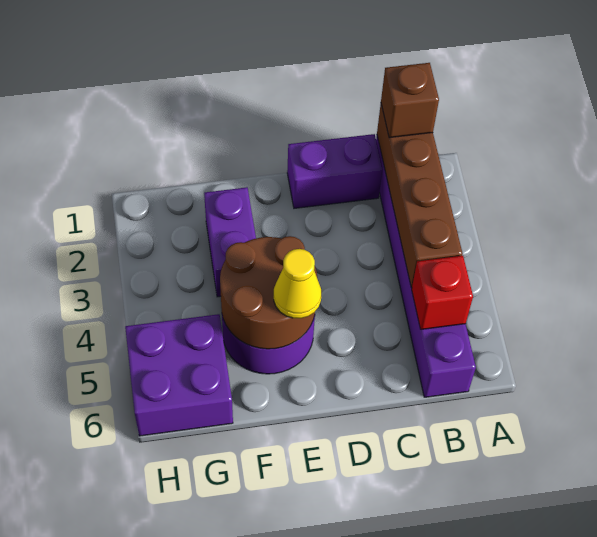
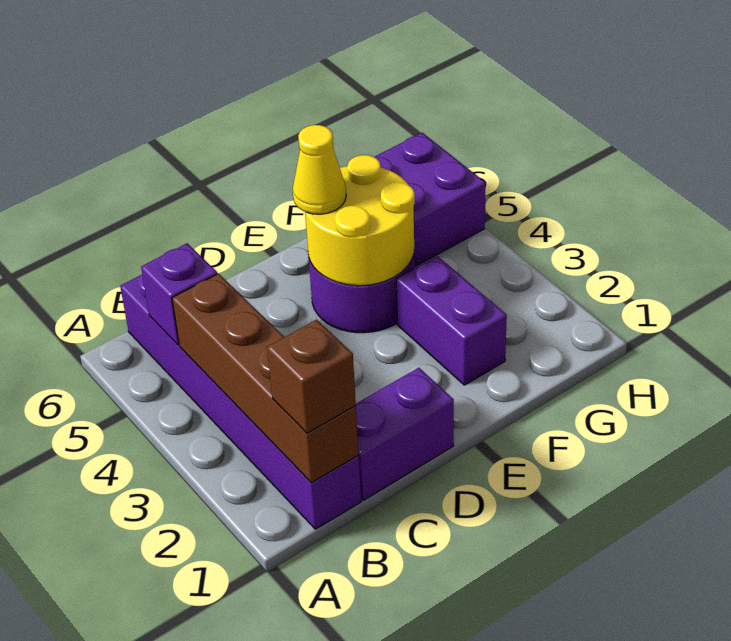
red brick B5 level 2 -> purple brick B5 level 2
brown round brick E4:F5 level 2 -> yellow round brick E4:F5 level 2

